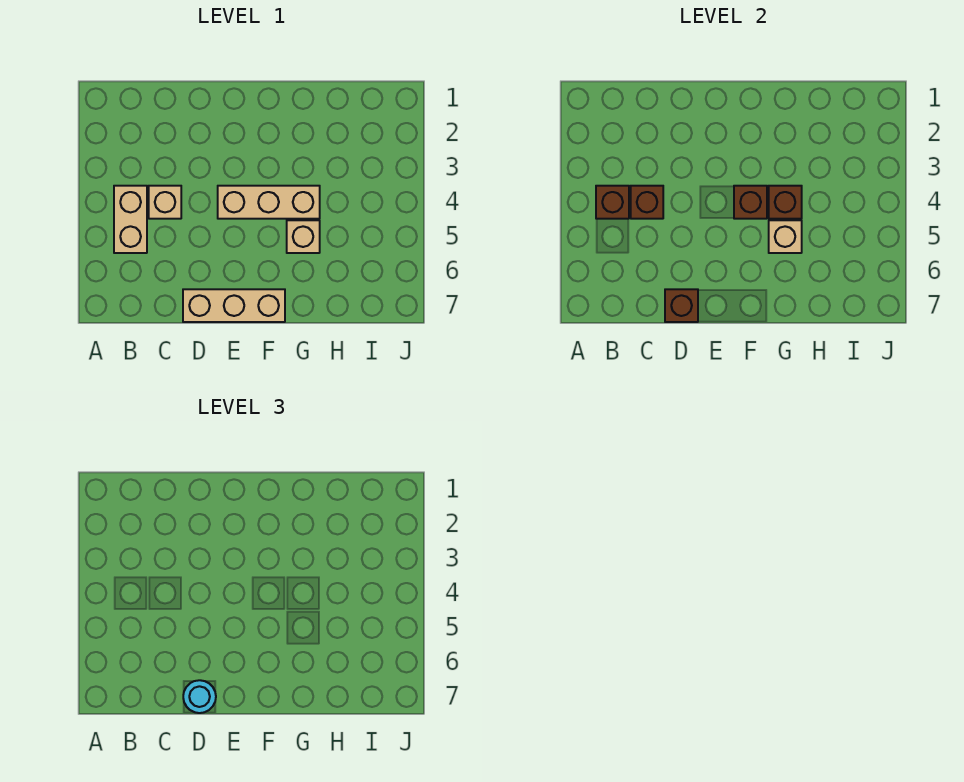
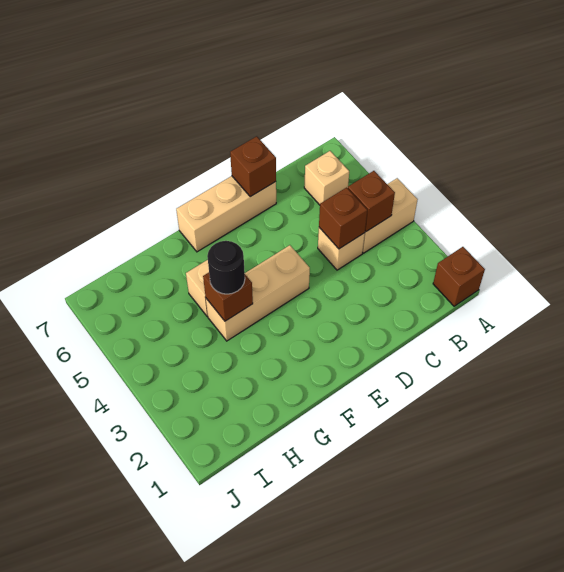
tan brick B4:B5 level 1 -> tan brick A4:B4 level 1
cyan round brick D7 level 3 -> none
brown brick F4 level 2 -> brown brick A1 level 1
none -> black round brick G4 level 3
tan brick G5 level 2 -> tan brick B6 level 1

